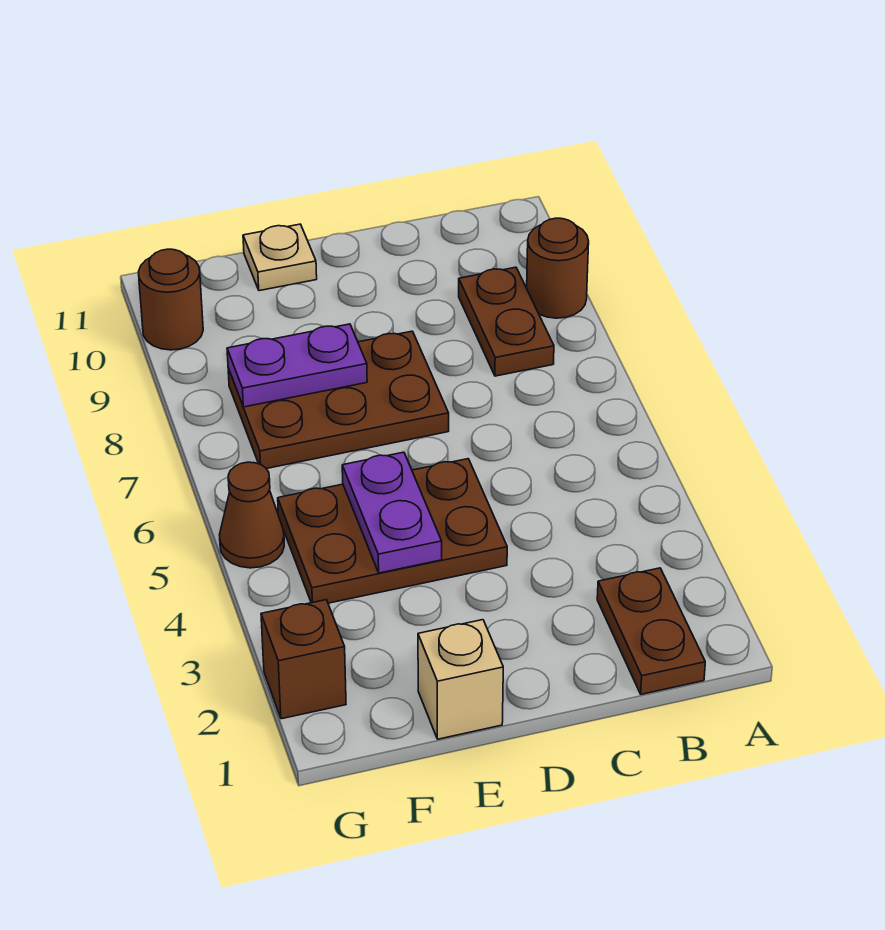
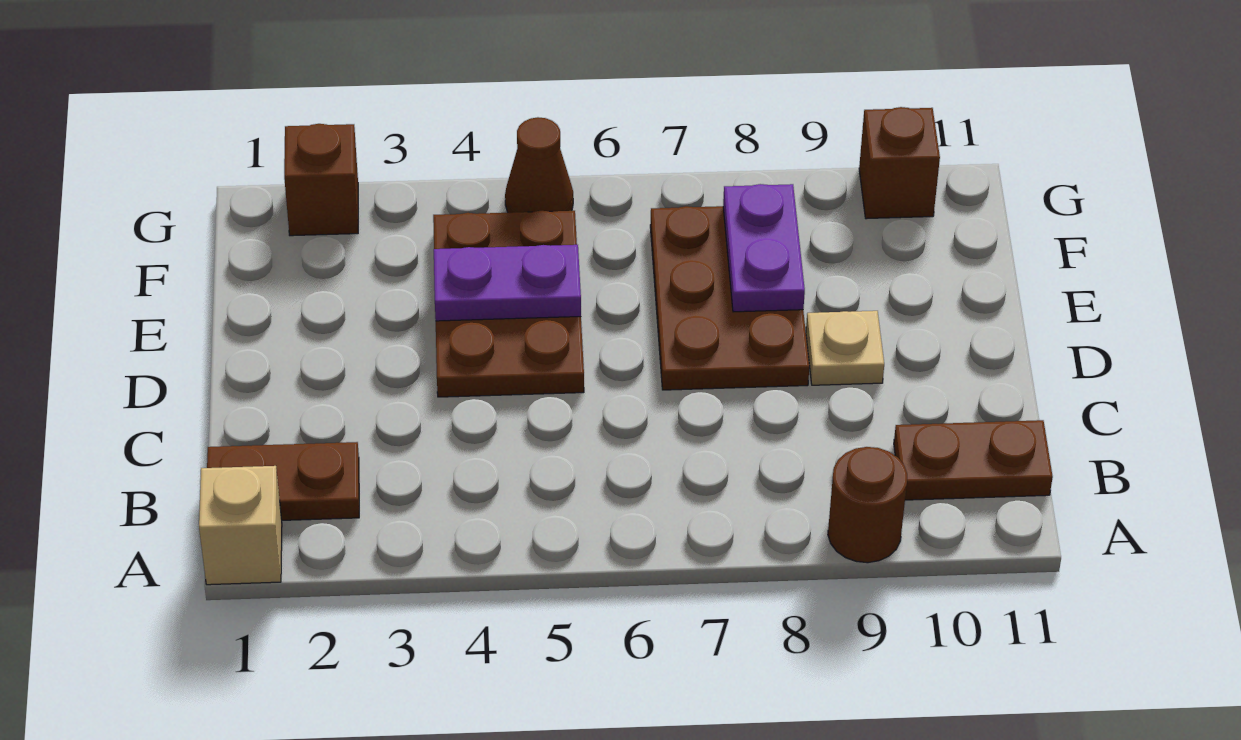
brown plate B8:B9 level 1 -> brown plate B10:B11 level 1
tan brick E1 level 1 -> tan brick A1 level 1
tan plate E11 level 1 -> tan plate D9 level 1
brown round brick G10 level 1 -> brown brick G10 level 1

